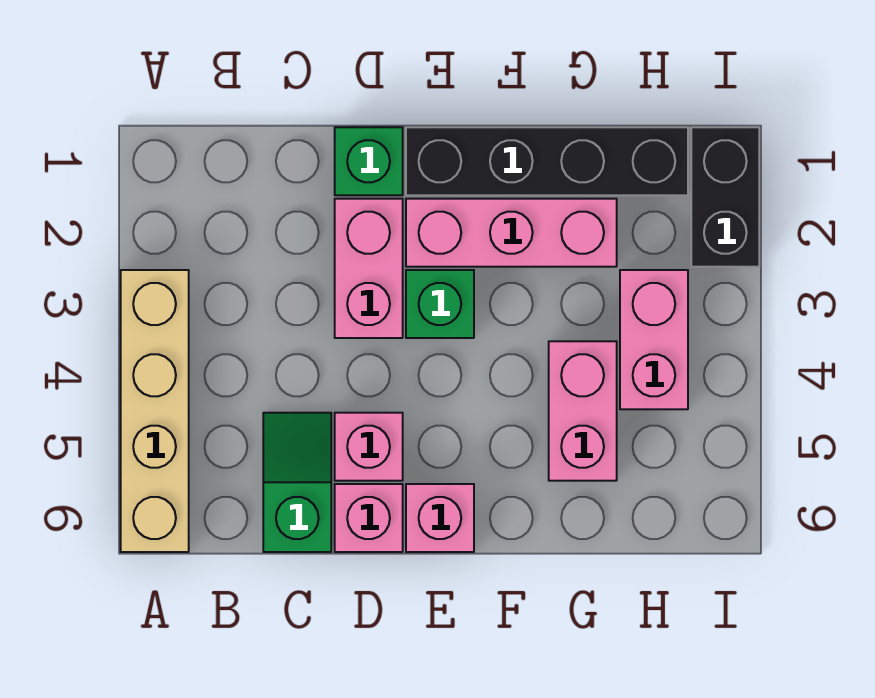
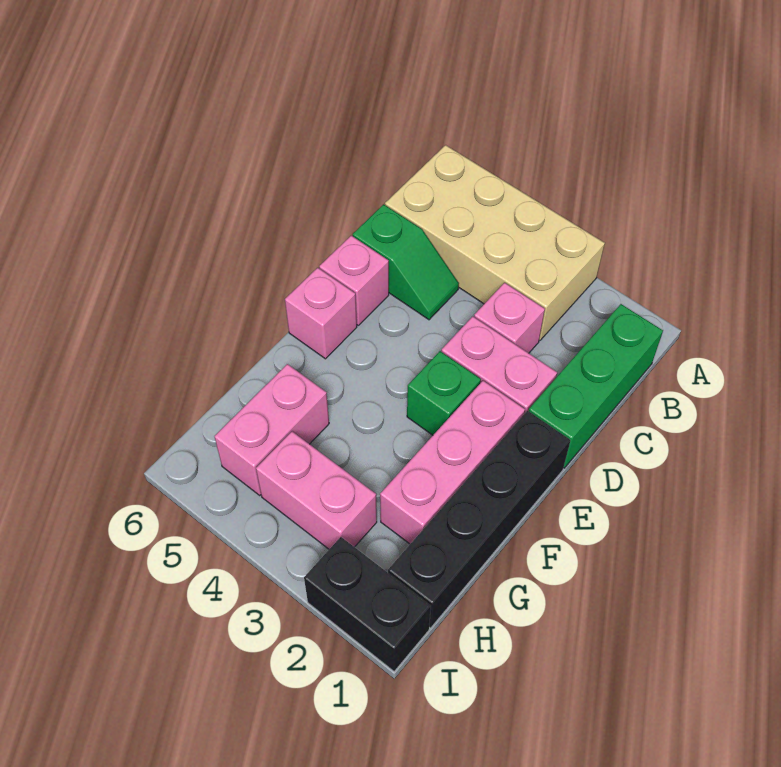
tan brick A3:A6 level 1 -> tan brick A3:B6 level 1
green brick D1 level 1 -> green brick B1:D1 level 1
pink brick D5 level 1 -> pink brick C3 level 1
pink brick G4:G5 level 1 -> pink brick G5:H5 level 1

